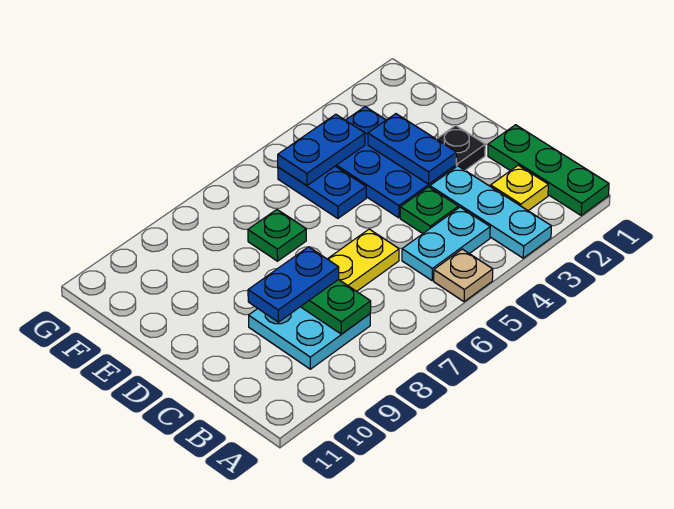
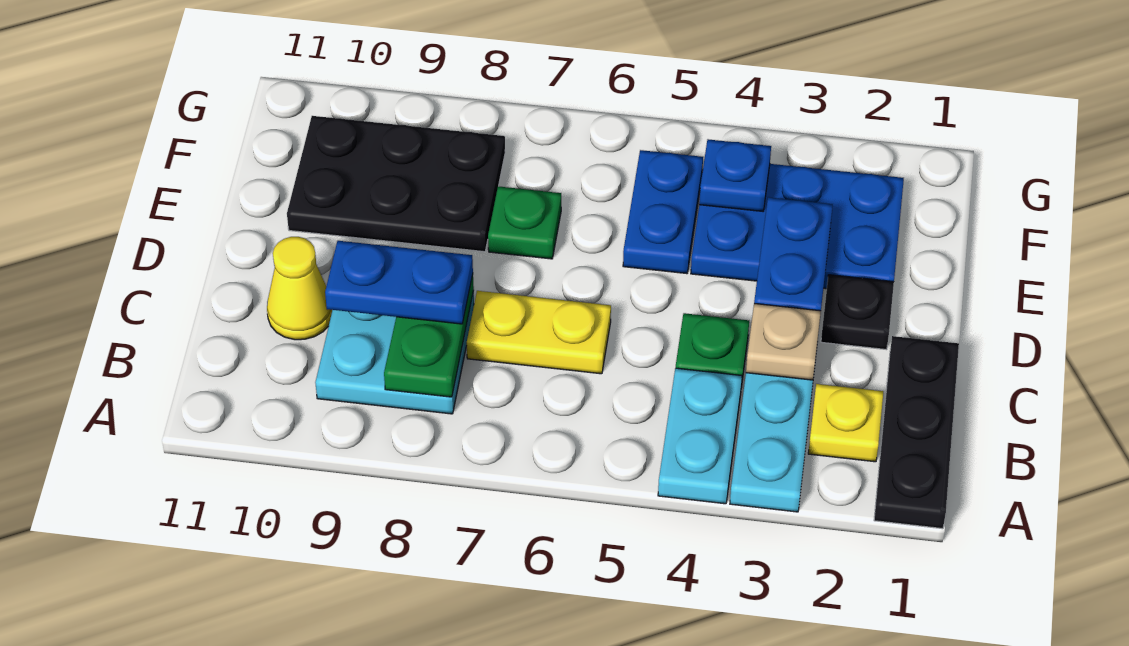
green plate A1:C1 level 1 -> black plate A1:C1 level 1
tan plate A5 level 1 -> tan plate C3 level 2
cyan plate B4:B5 level 1 -> cyan plate A4:B4 level 1
none -> yellow cone C10 level 1
blue plate D3:F4 level 1 -> blue plate E2:F4 level 1
none -> black plate E8:F10 level 1
blue plate F4:F5 level 2 -> blue plate F4 level 2

